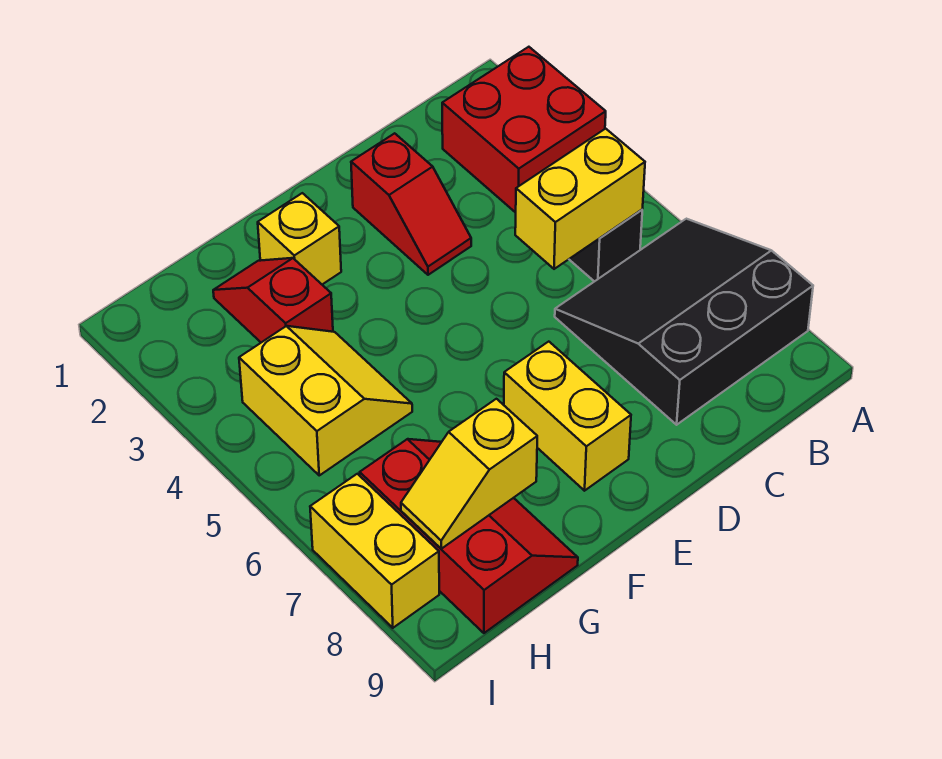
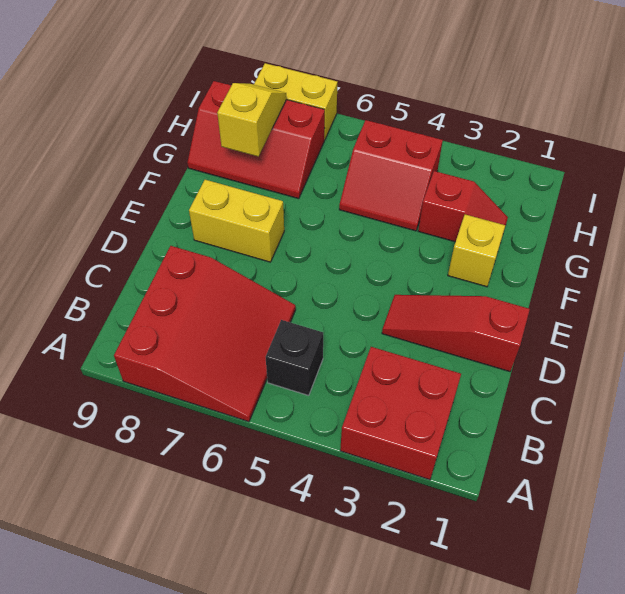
black slope A6:C8 level 1 top 8 -> red slope A6:C8 level 1 top 8
yellow brick B5:C5 level 2 -> none
red slope D2:D3 level 1 top 2 -> red slope D1:D3 level 1 top 1
yellow slope G4:H5 level 1 top H -> red slope G4:H5 level 1 top H

